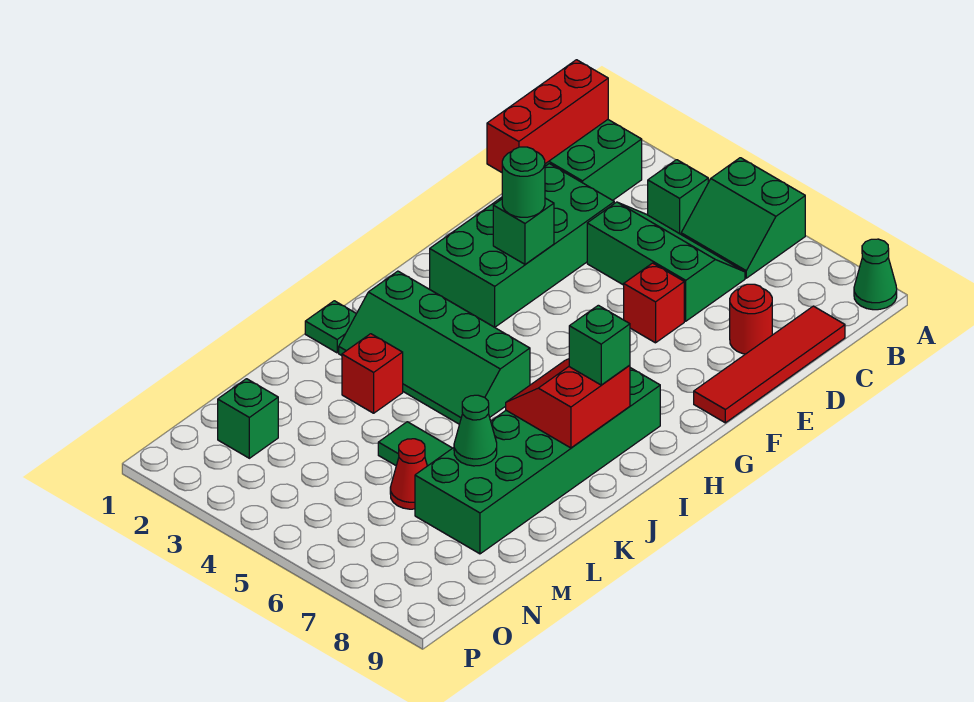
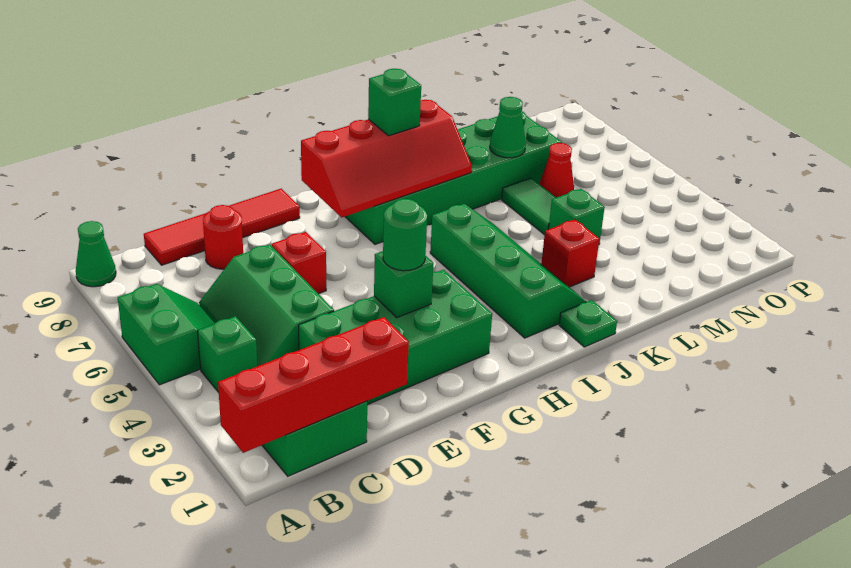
red brick B1:D1 level 2 -> red brick A1:D1 level 2
red slope I7:J8 level 2 top 8 -> red slope G7:J8 level 2 top 8
green brick N2 level 1 -> green brick L4 level 1

